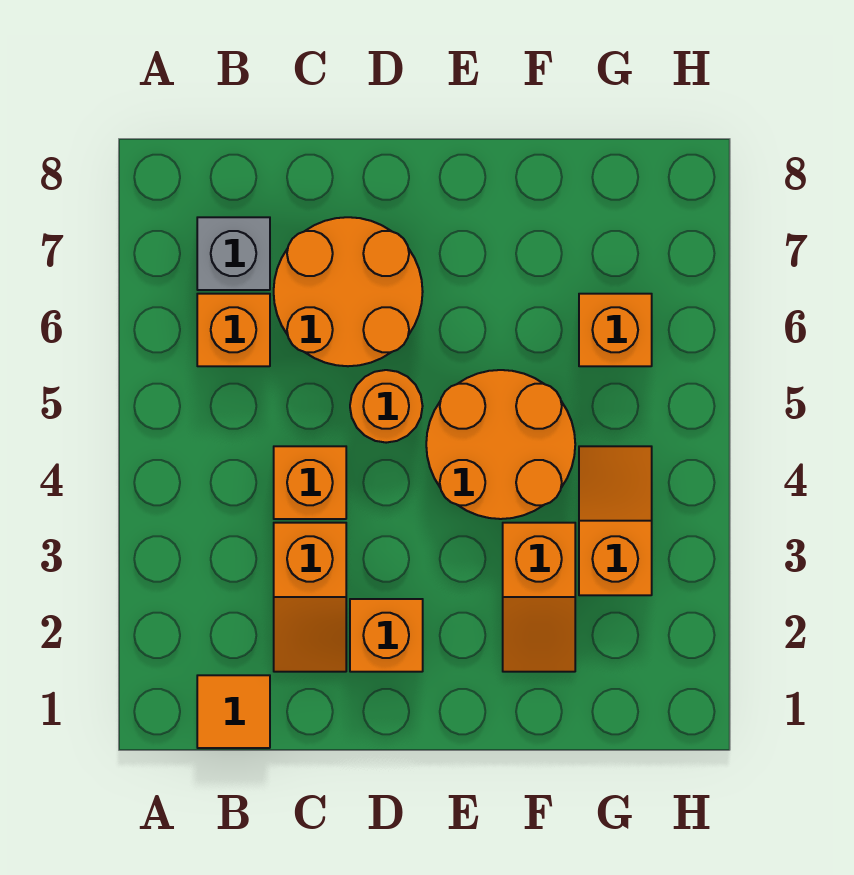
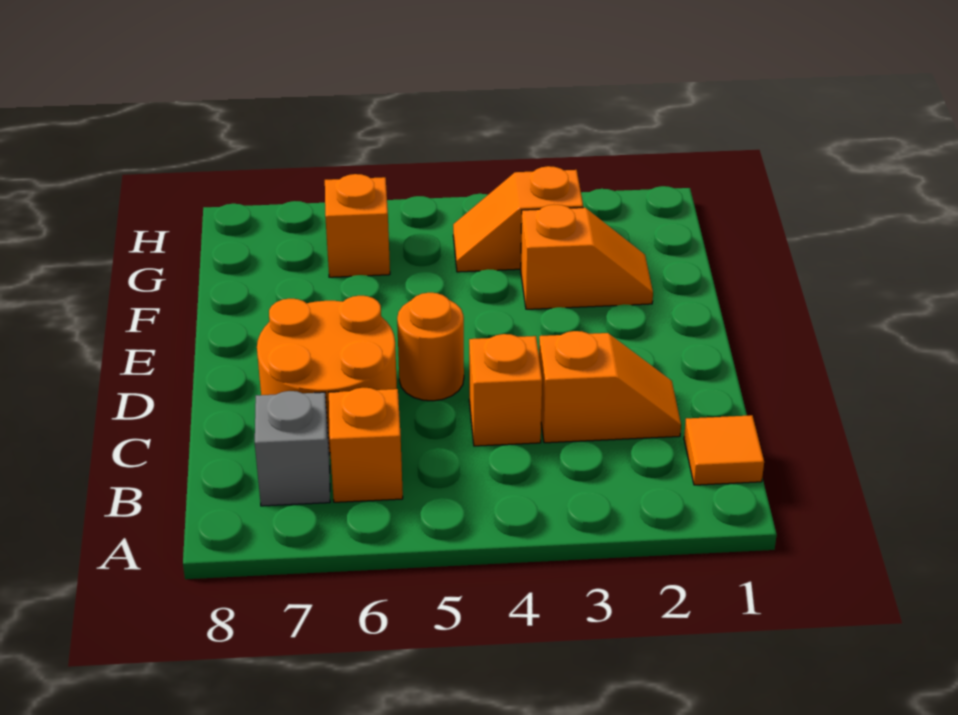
orange brick D2 level 1 -> none
orange round brick E4:F5 level 1 -> none

